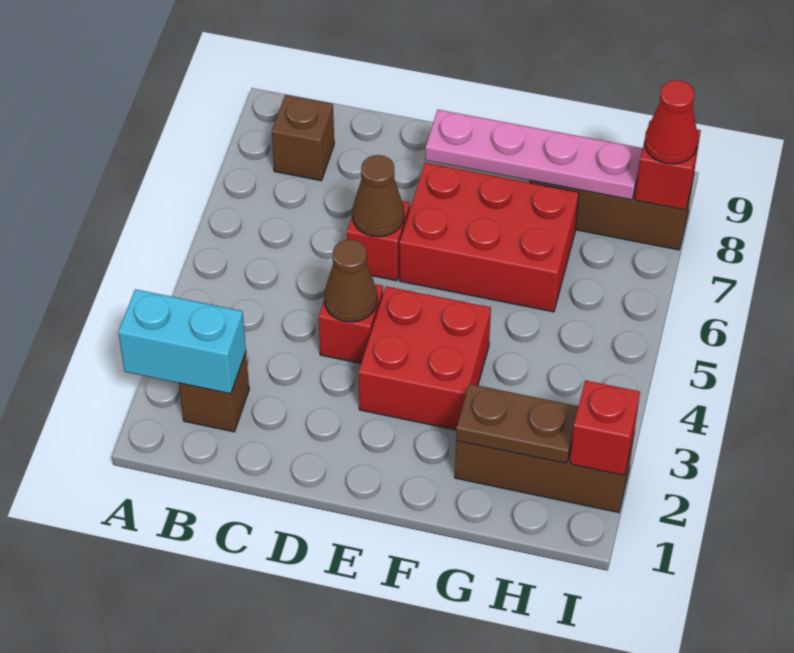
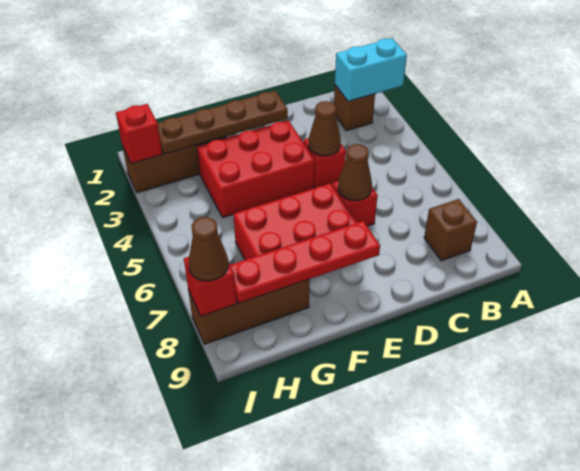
red brick E3:F4 level 1 -> red brick E3:G4 level 1
pink plate E8:H8 level 2 -> red plate E8:H8 level 2
brown plate G2:H2 level 2 -> brown plate E2:H2 level 2
red cone I8 level 3 -> brown cone I8 level 3

